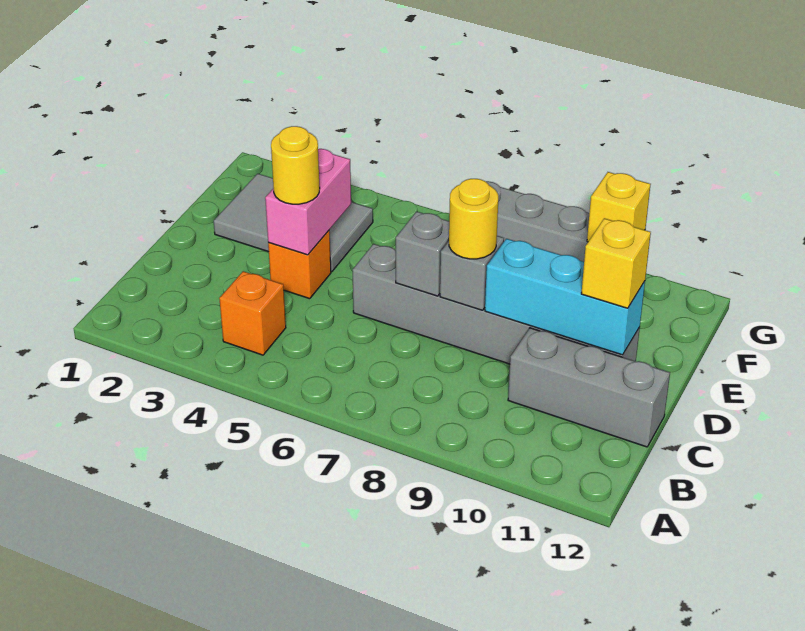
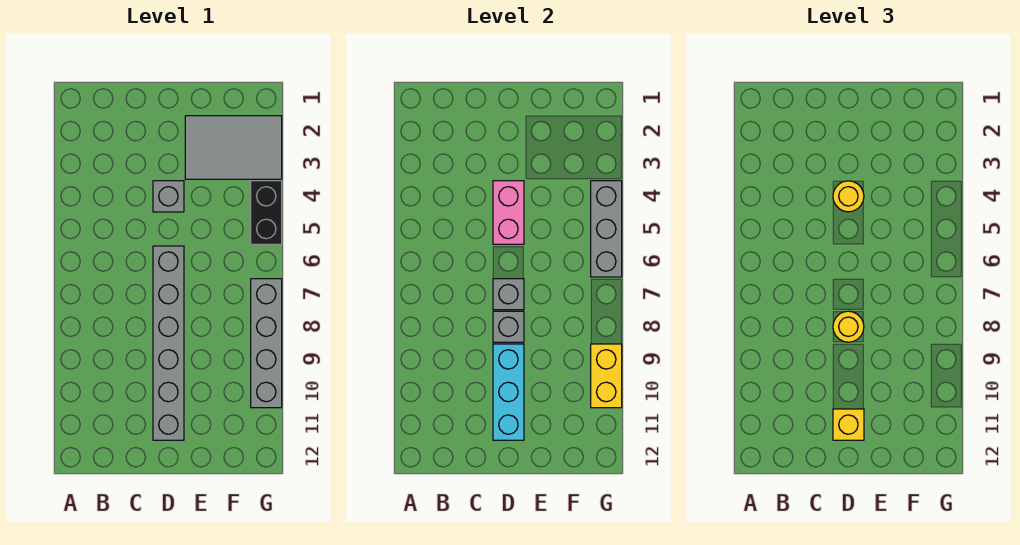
orange brick B4 level 1 -> none
grey brick C10:C12 level 1 -> grey brick G4:G6 level 2
orange brick D4 level 1 -> grey brick D4 level 1
pink brick D4:E4 level 2 -> pink brick D4:D5 level 2
grey tile E2:F4 level 1 -> grey tile E2:G3 level 1
none -> black brick G4:G5 level 1
yellow brick G10 level 2 -> yellow brick G9:G10 level 2

